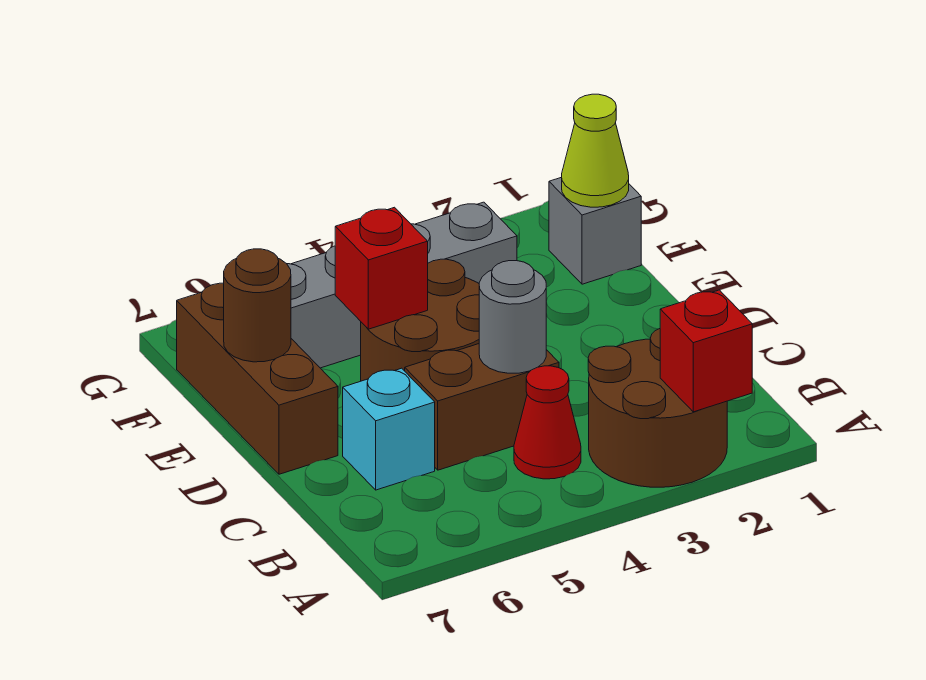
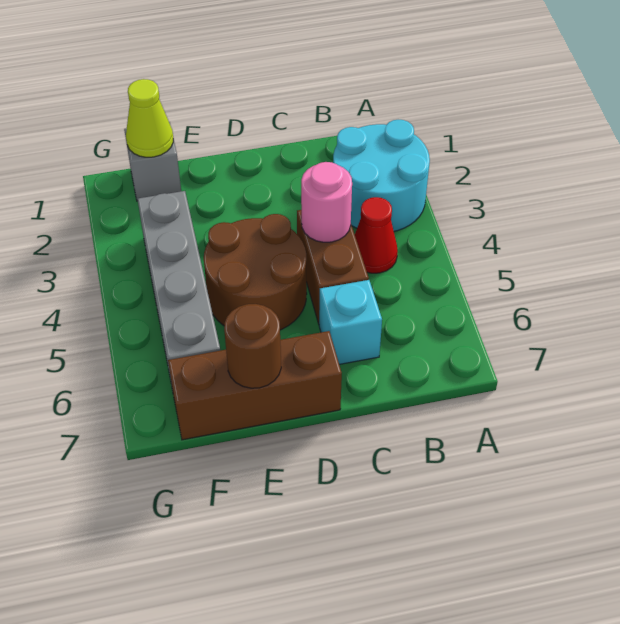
brown round brick A2:B3 level 1 -> cyan round brick A2:B3 level 1
red brick A2 level 2 -> none
grey round brick C4 level 2 -> pink round brick C4 level 2
red brick E5 level 2 -> none

